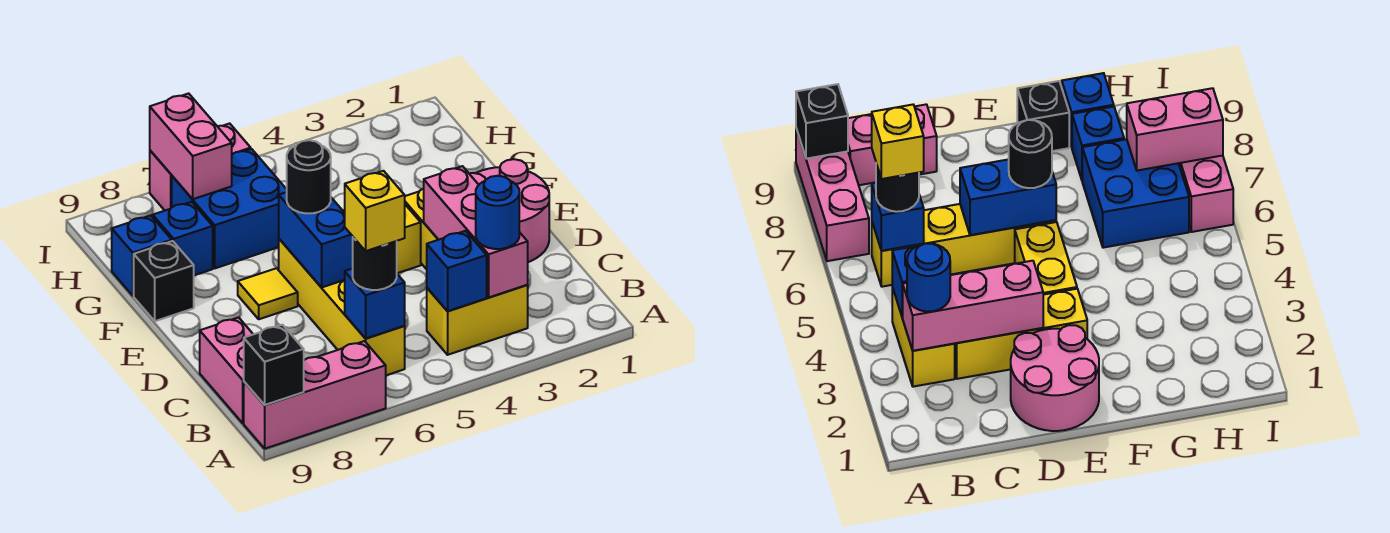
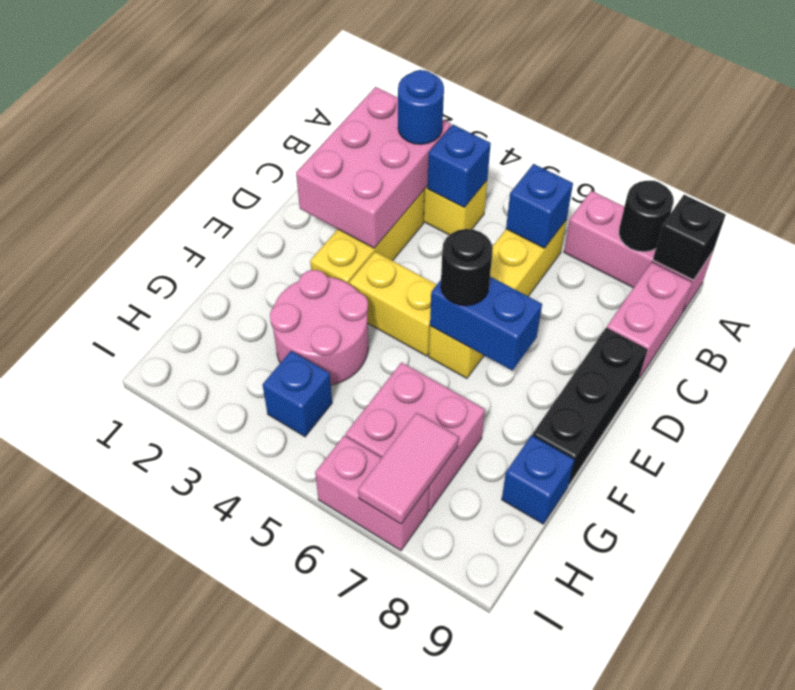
pink brick B3:D3 level 2 -> pink brick B2:D3 level 2
black round brick B6 level 3 -> black round brick A8 level 2
yellow brick B6 level 4 -> none
pink round brick D1:E2 level 1 -> pink round brick F3:G4 level 1
blue brick D6:E6 level 2 -> blue brick E6:E7 level 2
yellow tile E7 level 1 -> none
black brick F9 level 1 -> black brick D9:F9 level 1
blue brick G6:H7 level 1 -> pink brick G6:H7 level 1
blue brick G8 level 1 -> blue brick H4 level 1
pink brick H7:I7 level 2 -> pink tile H7:I7 level 2

